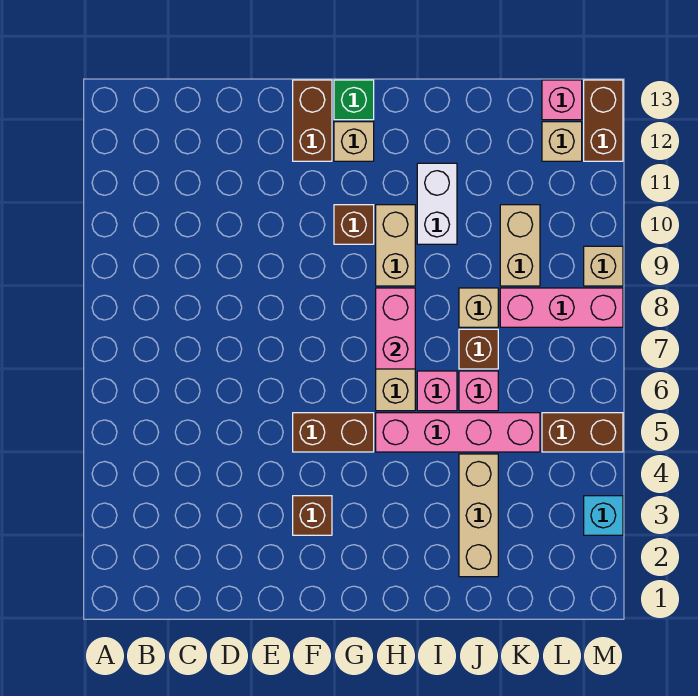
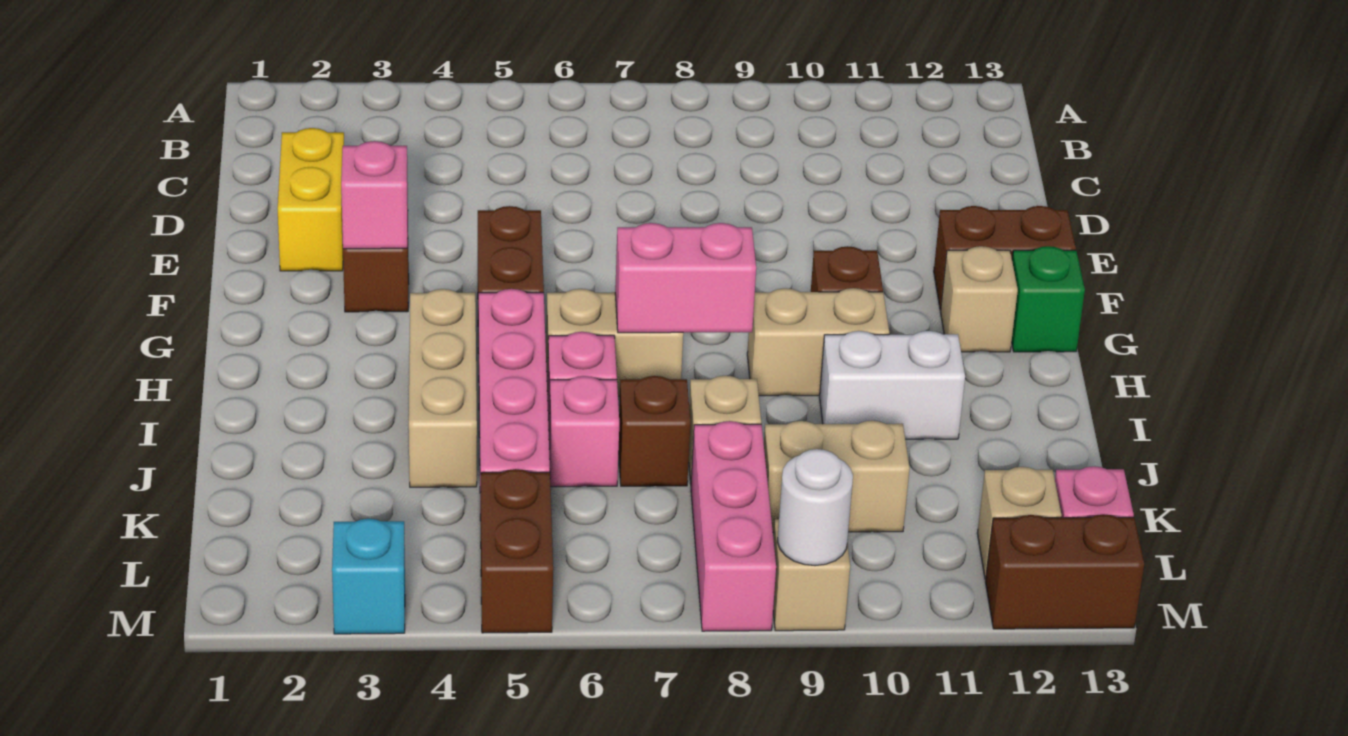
none -> yellow brick D2:E2 level 1
none -> pink brick F3 level 2
tan brick J2:J4 level 1 -> tan brick H4:J4 level 1
none -> white round brick M9 level 2

